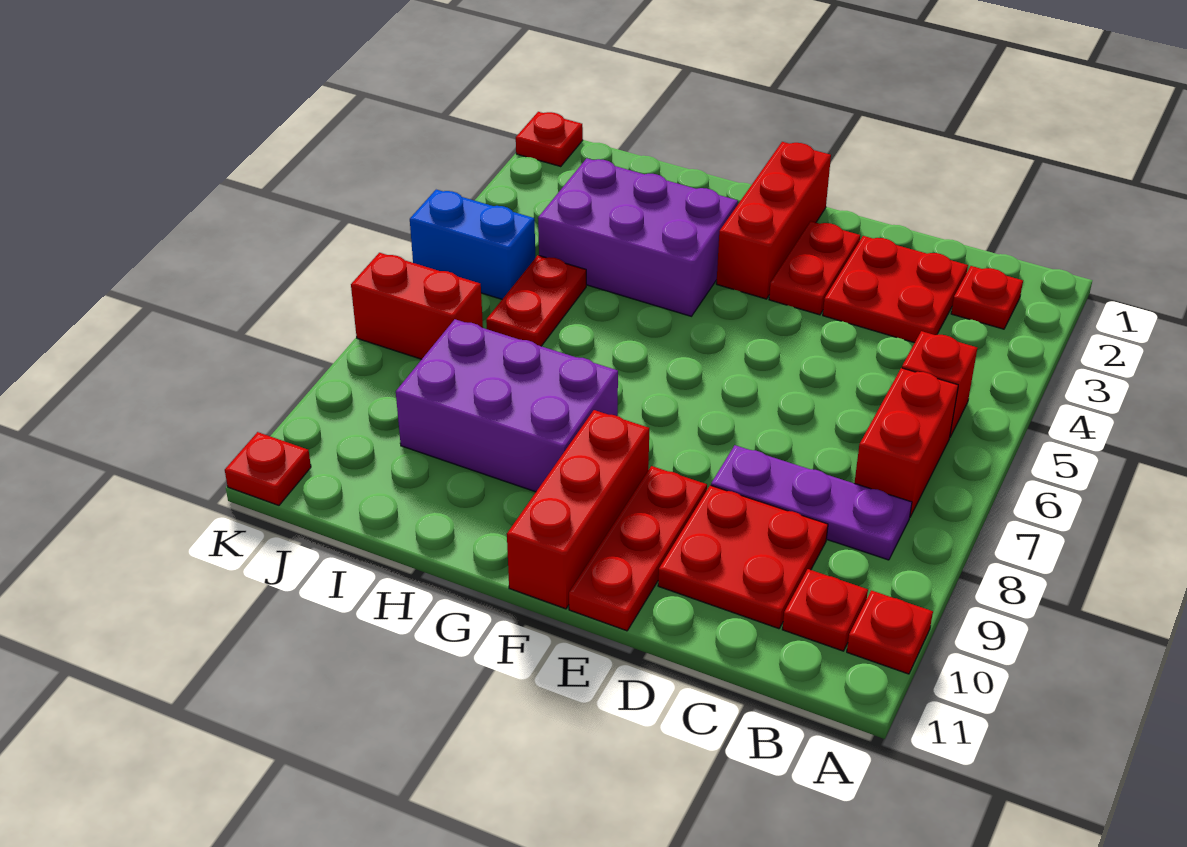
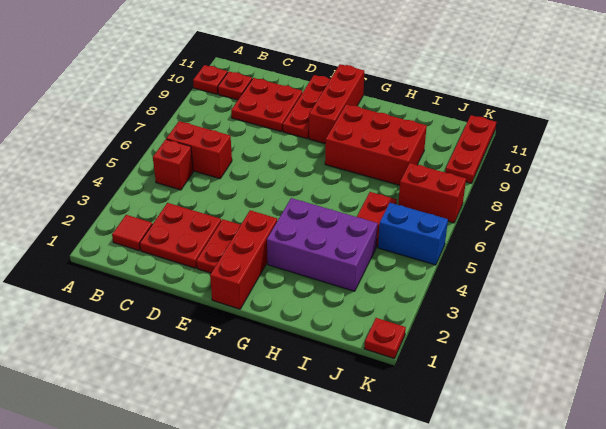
red plate B2 level 1 -> red tile B2 level 1
red brick B6:B7 level 1 -> red brick B6:C6 level 1
purple plate B8:D8 level 1 -> none
purple brick G8:I9 level 1 -> red brick G8:I9 level 1
red plate K11 level 1 -> red plate K9:K11 level 1

